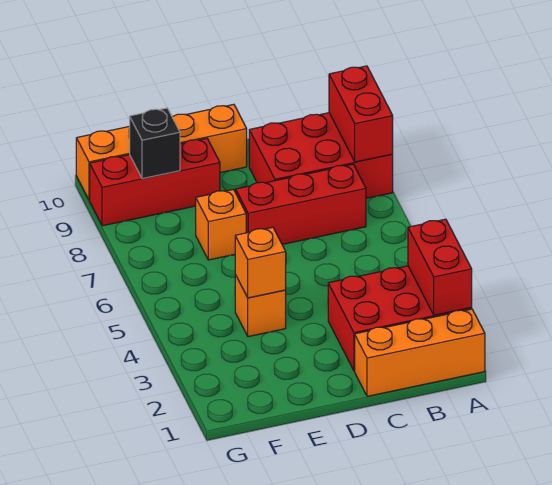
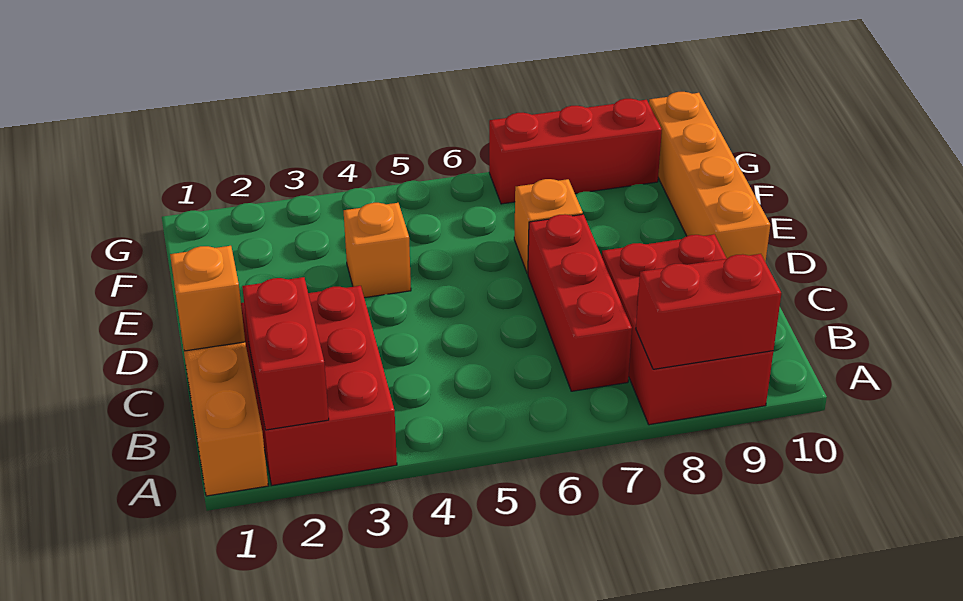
red brick A2:A3 level 2 -> red brick A2:B2 level 2
orange brick E4 level 2 -> orange brick C1 level 2
red brick E9:G9 level 1 -> red brick G7:G9 level 1
black brick F9 level 2 -> none

